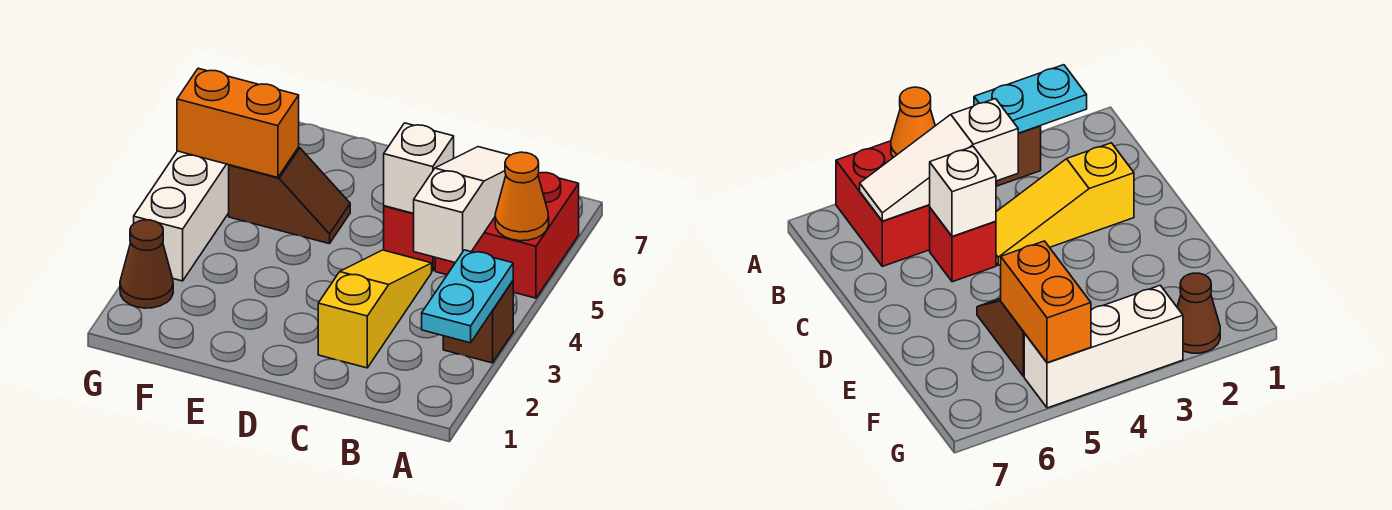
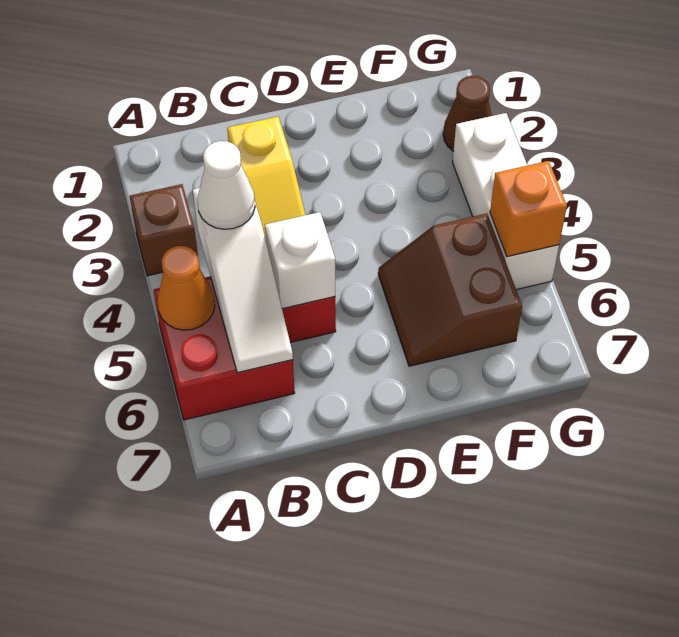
cyan plate A2:A3 level 2 -> none
none -> white cone B4 level 3
brown slope E5:F5 level 1 top F -> brown slope E5:F6 level 1 top F
orange brick F5:G5 level 2 -> orange brick G5 level 2

